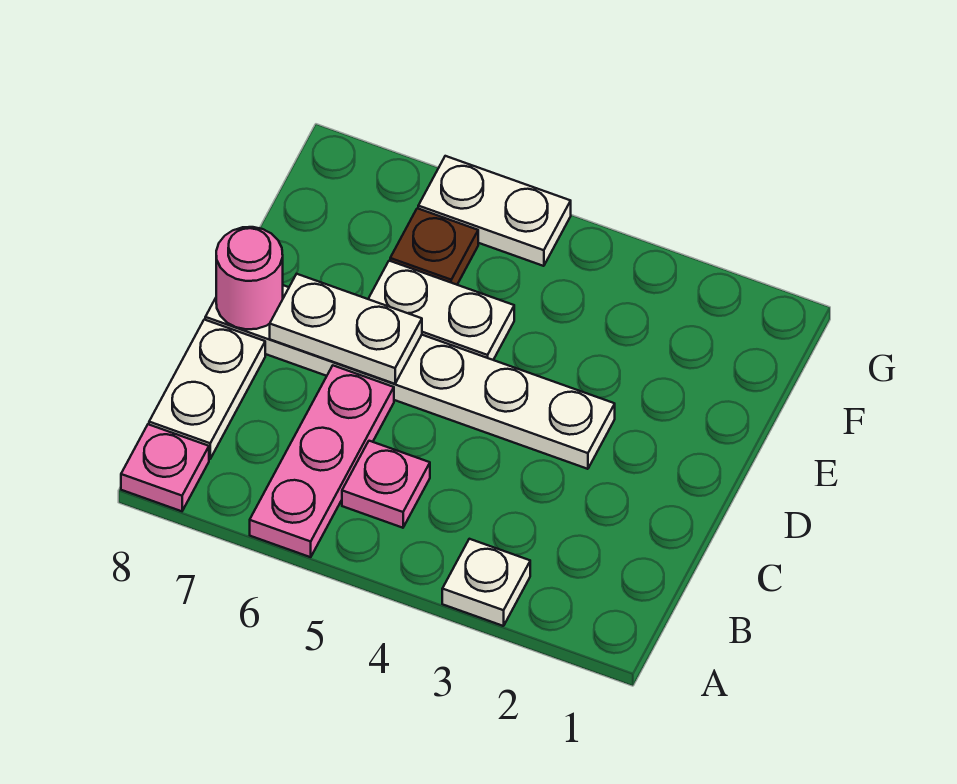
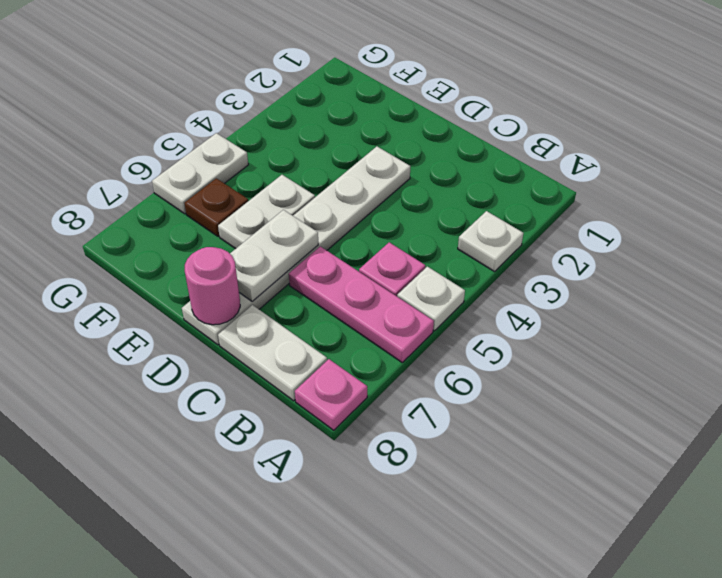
none -> white plate A5 level 1

